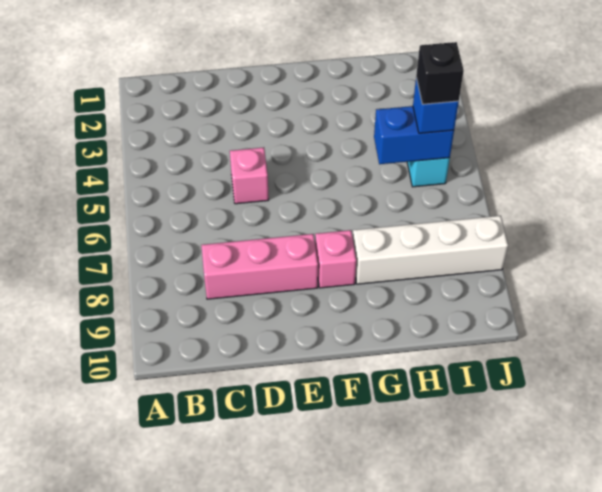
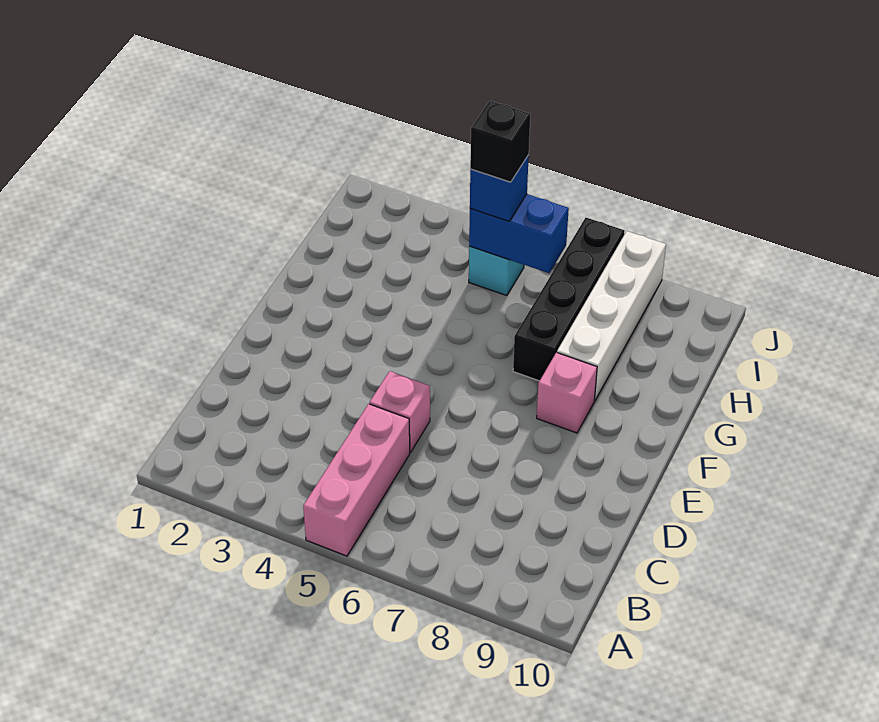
pink brick C8:E8 level 1 -> pink brick A5:C5 level 1
none -> black brick G7:J7 level 1
blue brick H5:I5 level 2 -> blue brick I5:I6 level 2

